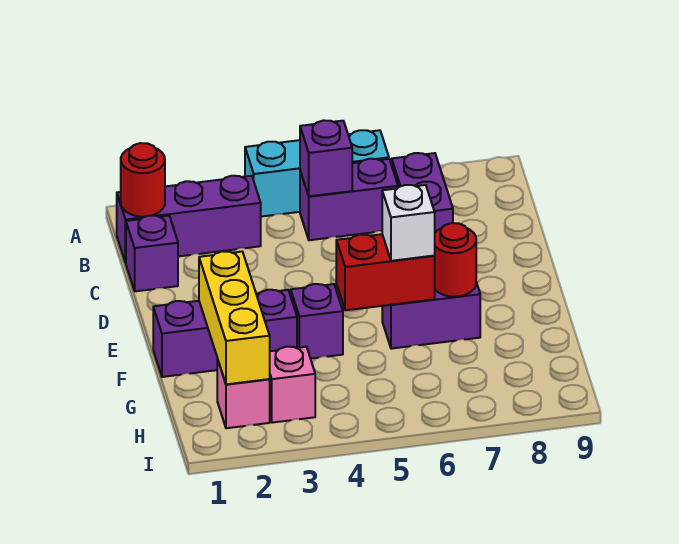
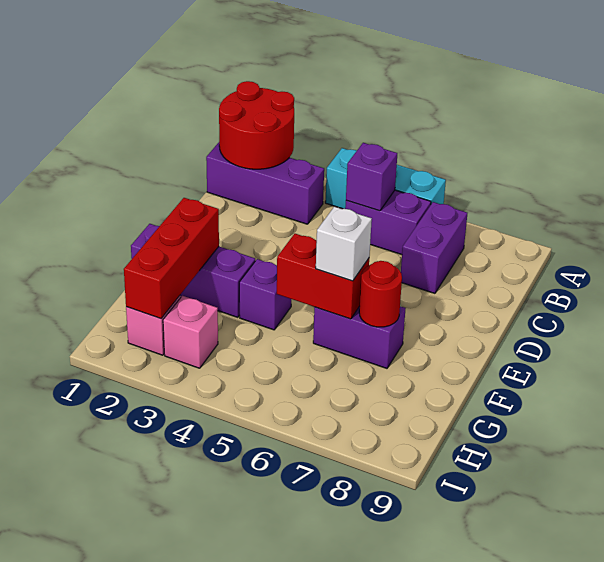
red round brick B1 level 2 -> red round brick A1:B2 level 2
purple brick C1 level 1 -> none
yellow brick F2:H2 level 2 -> red brick F2:H2 level 2

